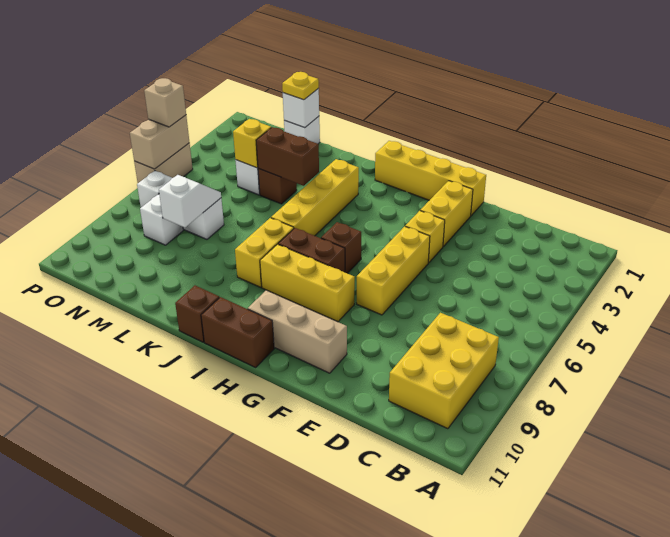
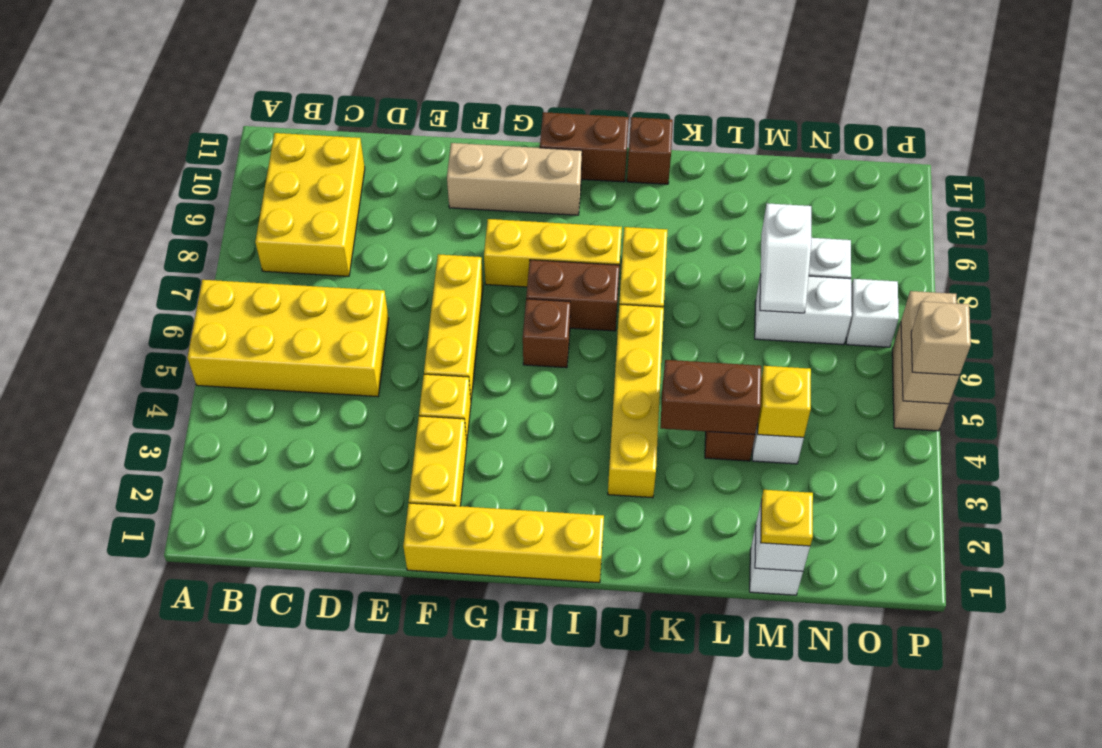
none -> yellow brick A5:D6 level 1

